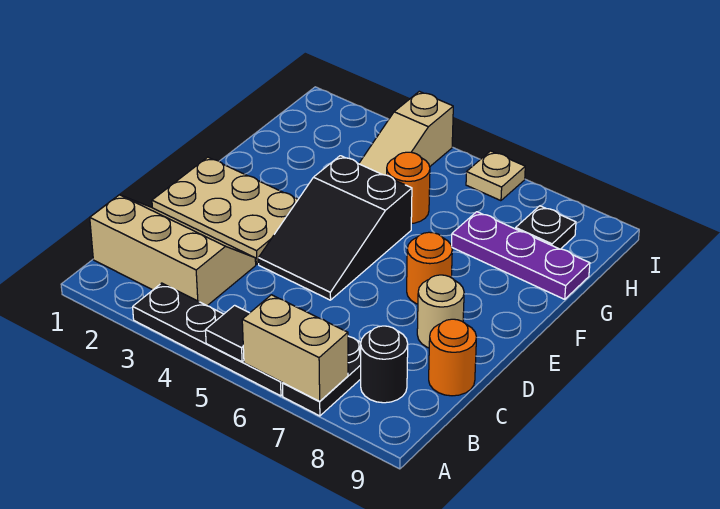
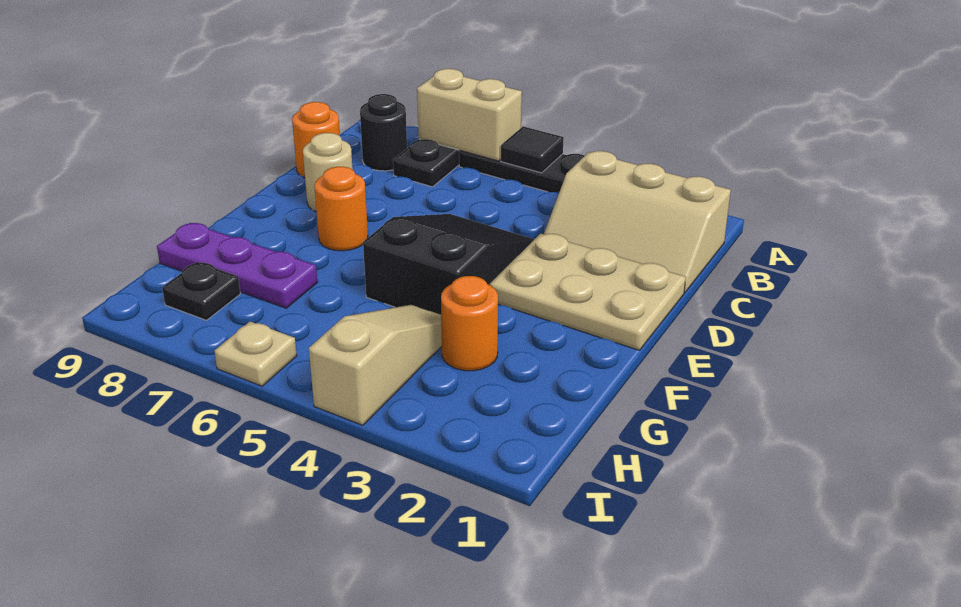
orange round brick G5 level 1 -> orange round brick G3 level 1

